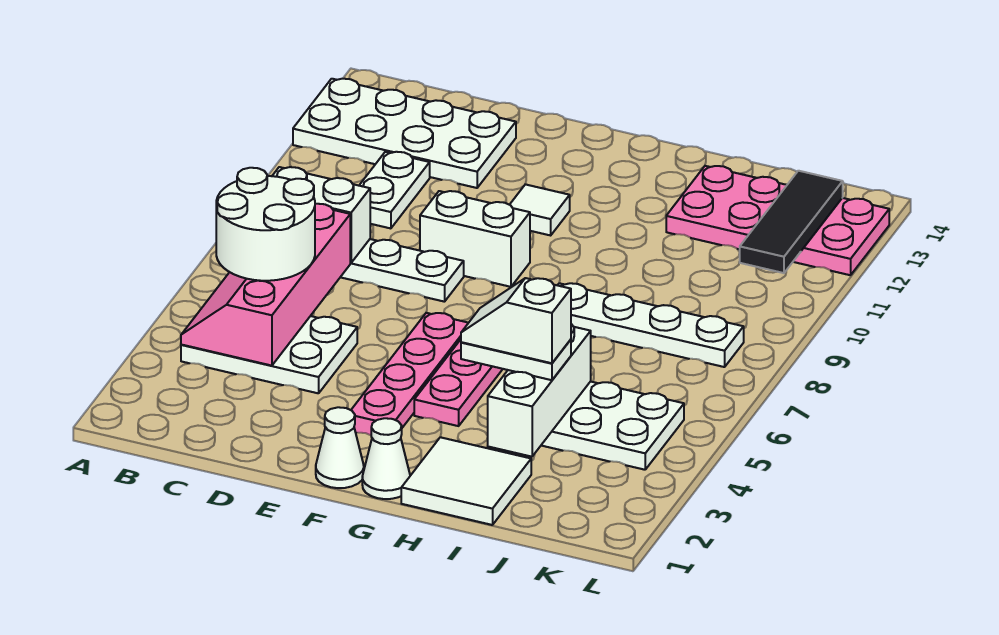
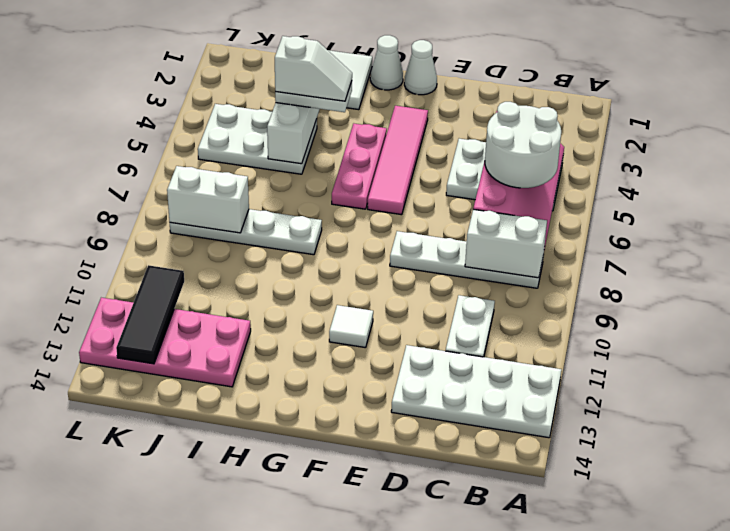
white brick E9:F9 level 1 -> white brick J8:K8 level 2
pink plate F3:F6 level 1 -> pink tile F3:F6 level 1

